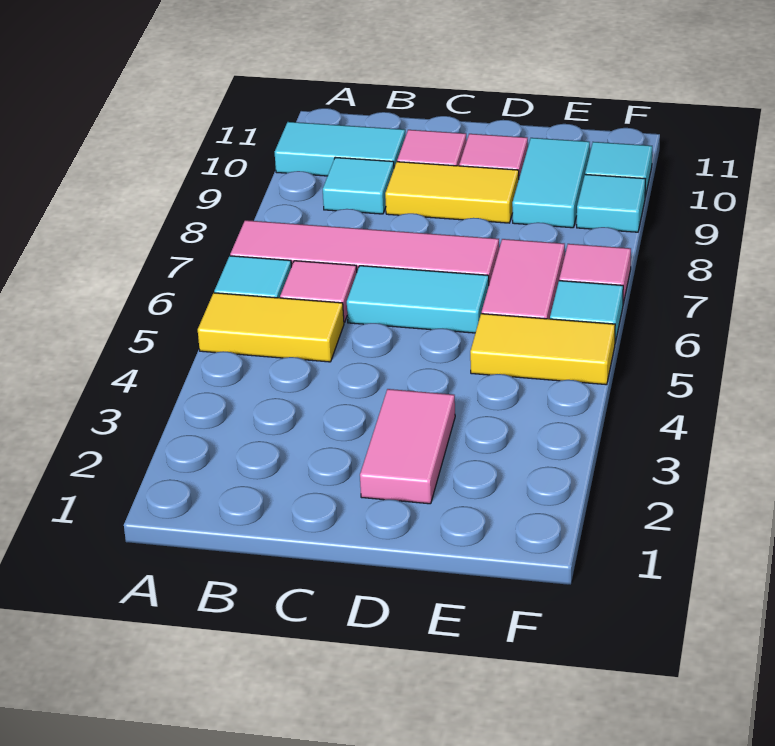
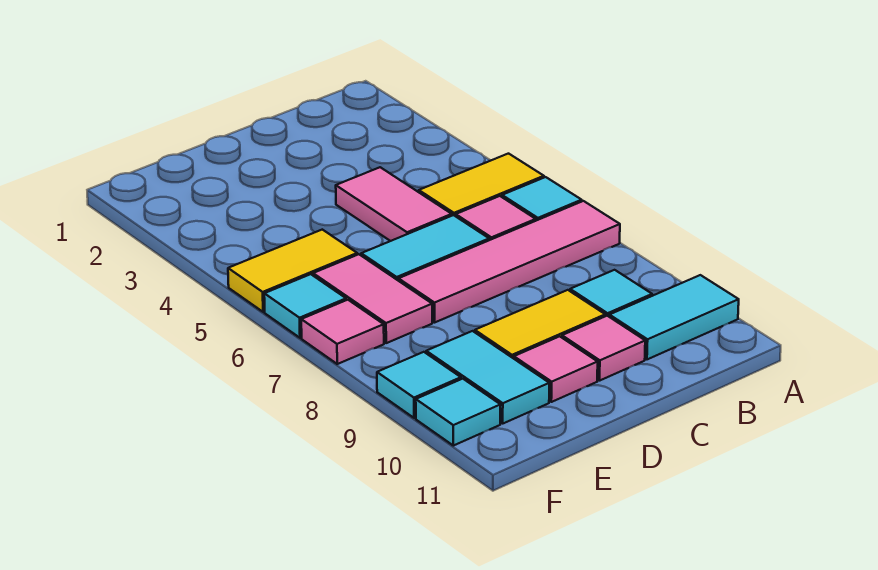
pink tile D2:D3 level 1 -> pink tile C4:C5 level 1

